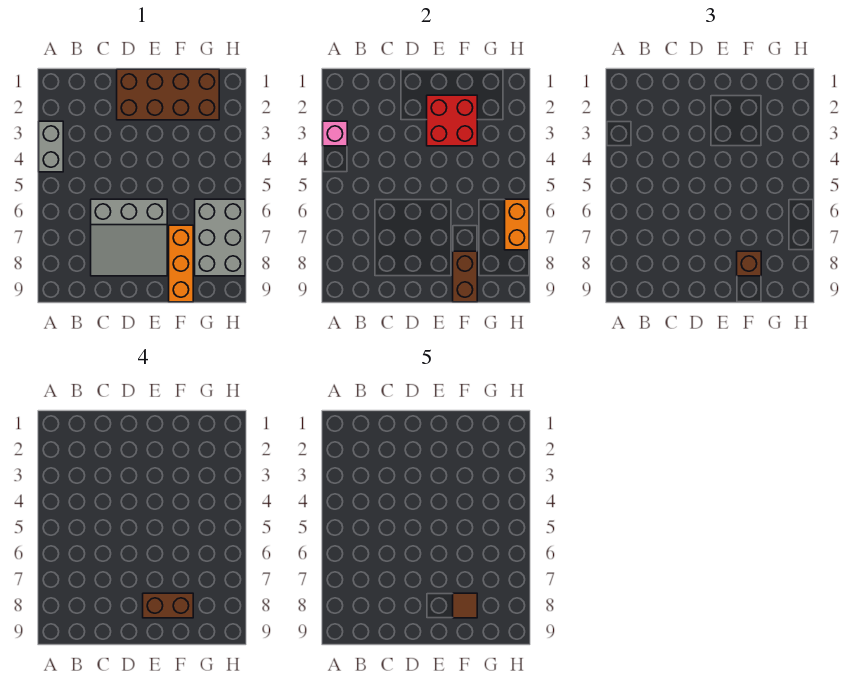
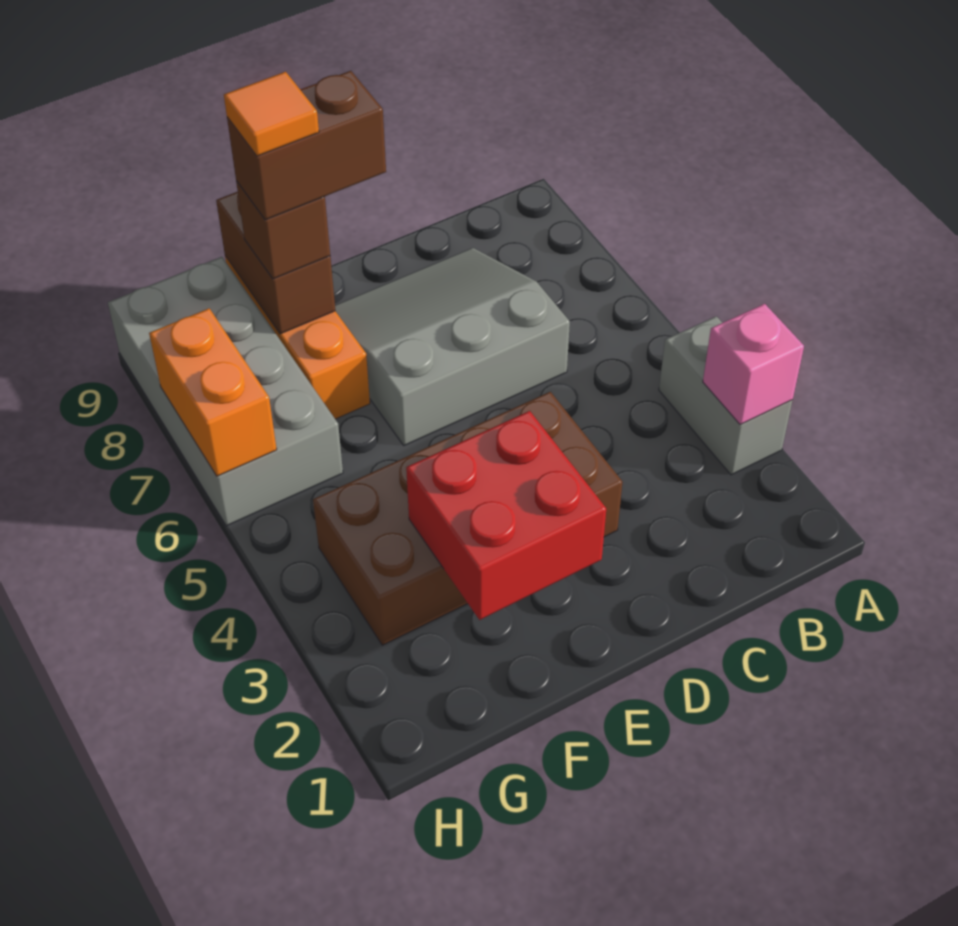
brown brick D1:G2 level 1 -> brown brick D3:G4 level 1
brown tile F8 level 5 -> orange tile F8 level 5
grey brick G6:H8 level 1 -> grey brick G6:H9 level 1

